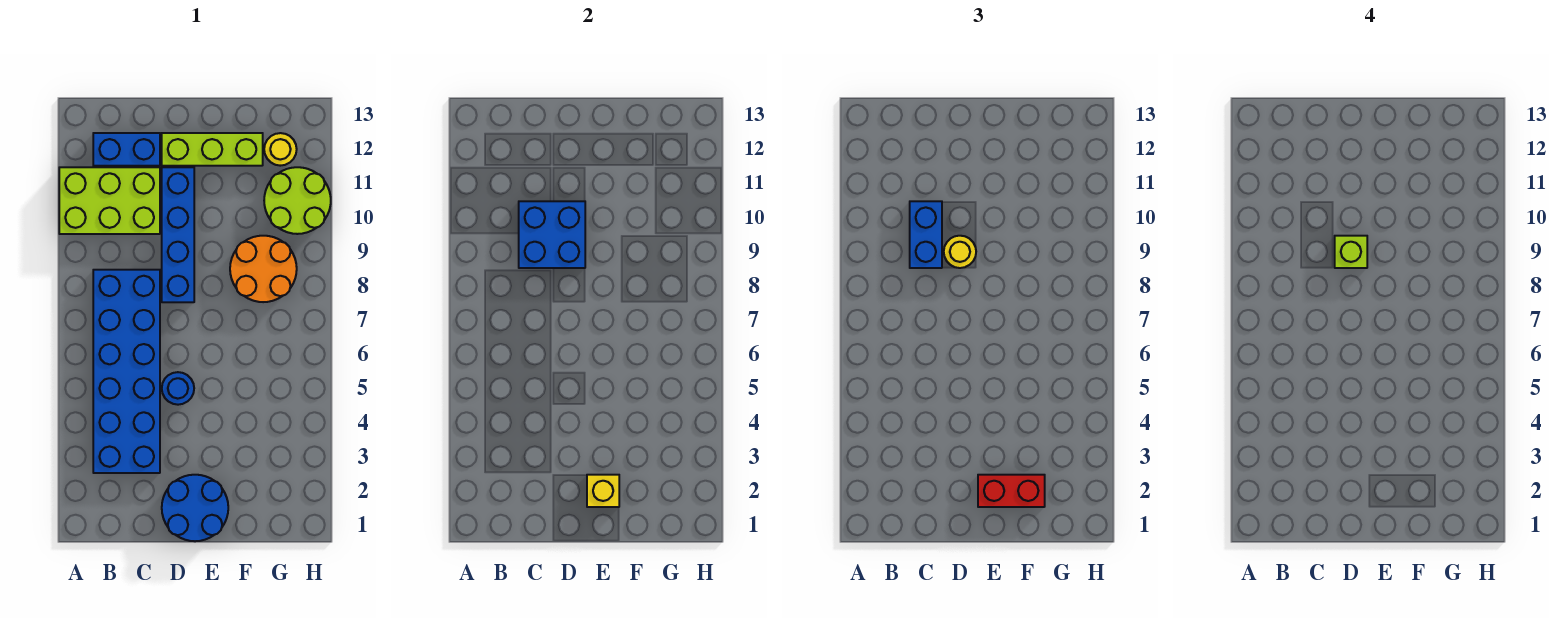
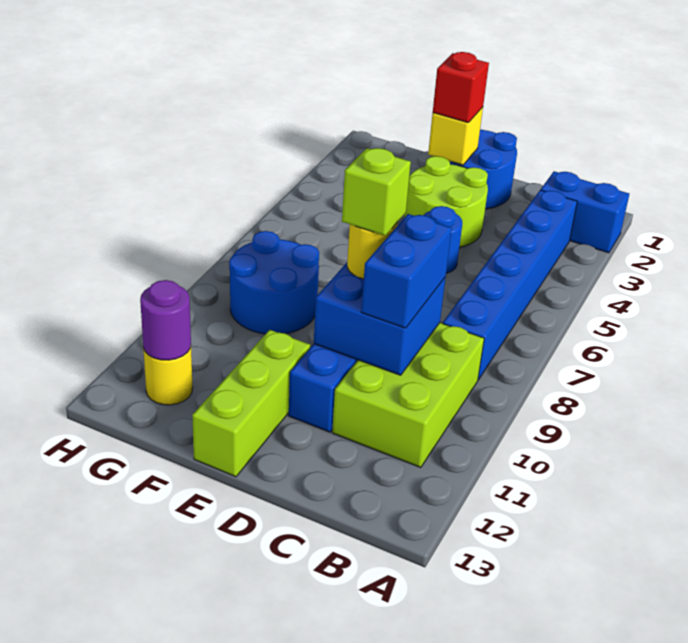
lime brick A10:C11 level 1 -> lime brick B9:C11 level 1
blue brick B3:C8 level 1 -> blue brick B3:B8 level 1
blue brick B12:C12 level 1 -> blue brick A2:B2 level 1
lime brick D12:F12 level 1 -> lime brick E11:E13 level 1
red brick E2:F2 level 3 -> red brick E2 level 3
orange round brick F8:G9 level 1 -> blue round brick F8:G9 level 1
lime round brick G10:H11 level 1 -> lime round brick D3:E4 level 1
none -> purple round brick G12 level 2

